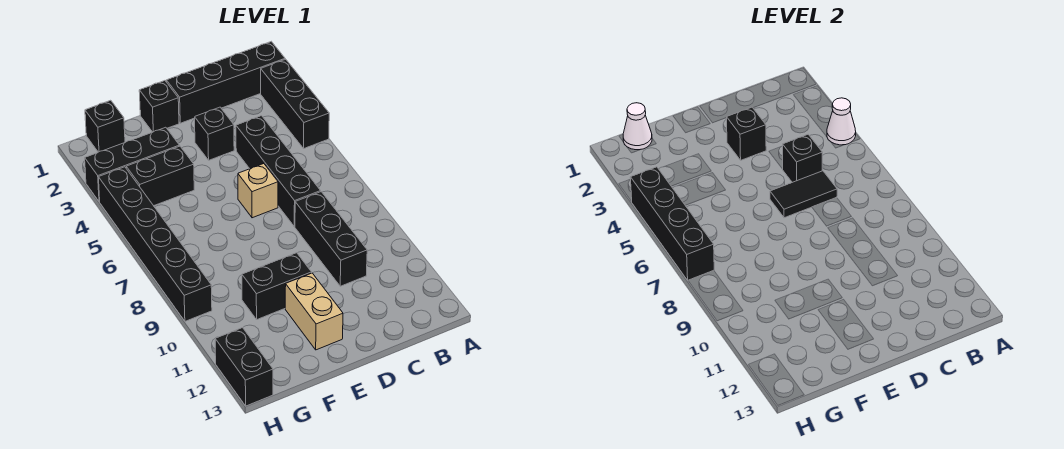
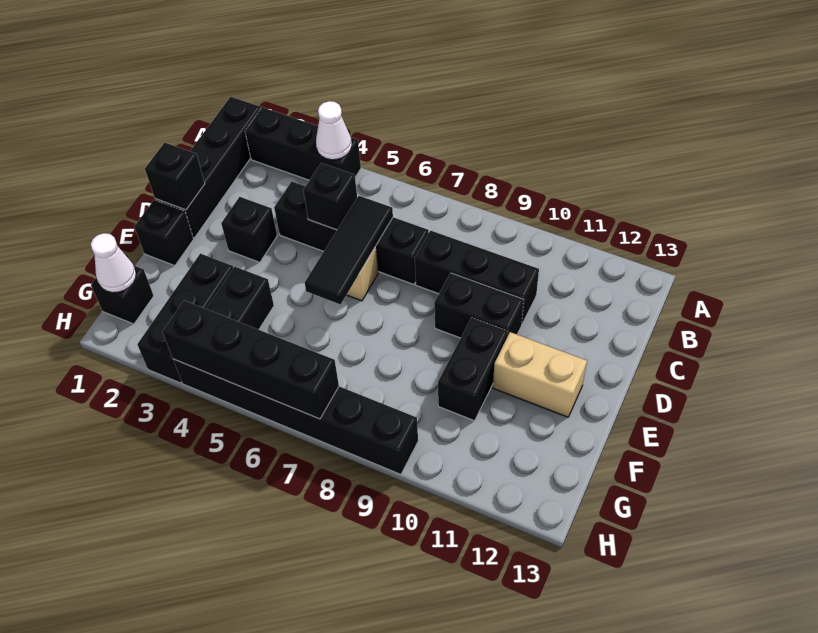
black tile C6:D6 level 2 -> black tile C6:E6 level 2
black brick D3 level 2 -> black brick D1 level 2
black brick H12:H13 level 1 -> black brick D9:D10 level 1

